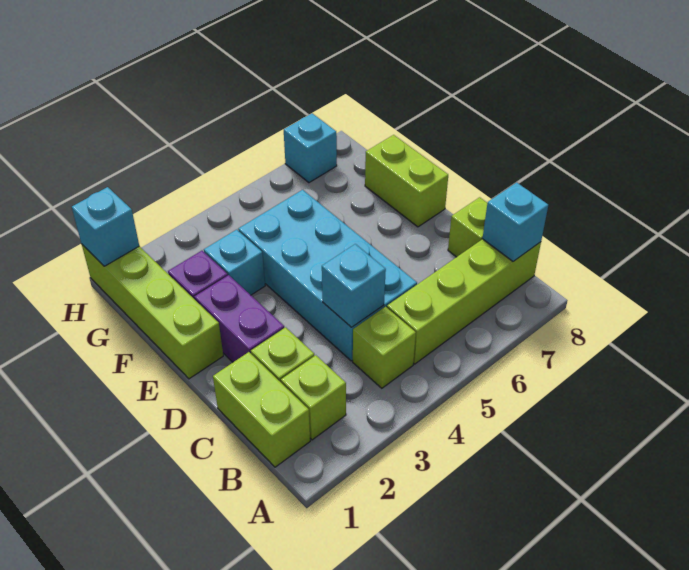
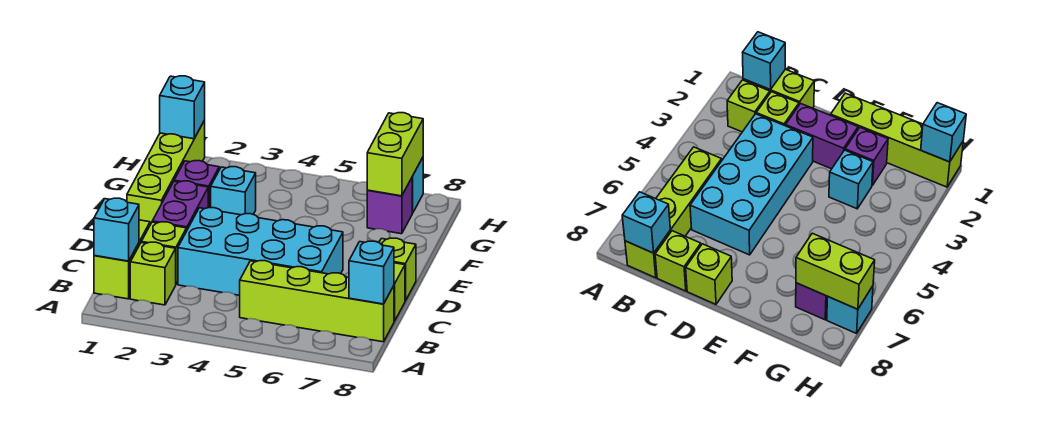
lime brick B4 level 1 -> lime brick D8 level 1
cyan brick C4:F5 level 1 -> cyan brick C3:D6 level 1
cyan brick C4 level 2 -> cyan brick B1 level 2
lime brick E8:F8 level 1 -> lime brick G7:H7 level 2
none -> purple brick G7 level 1

